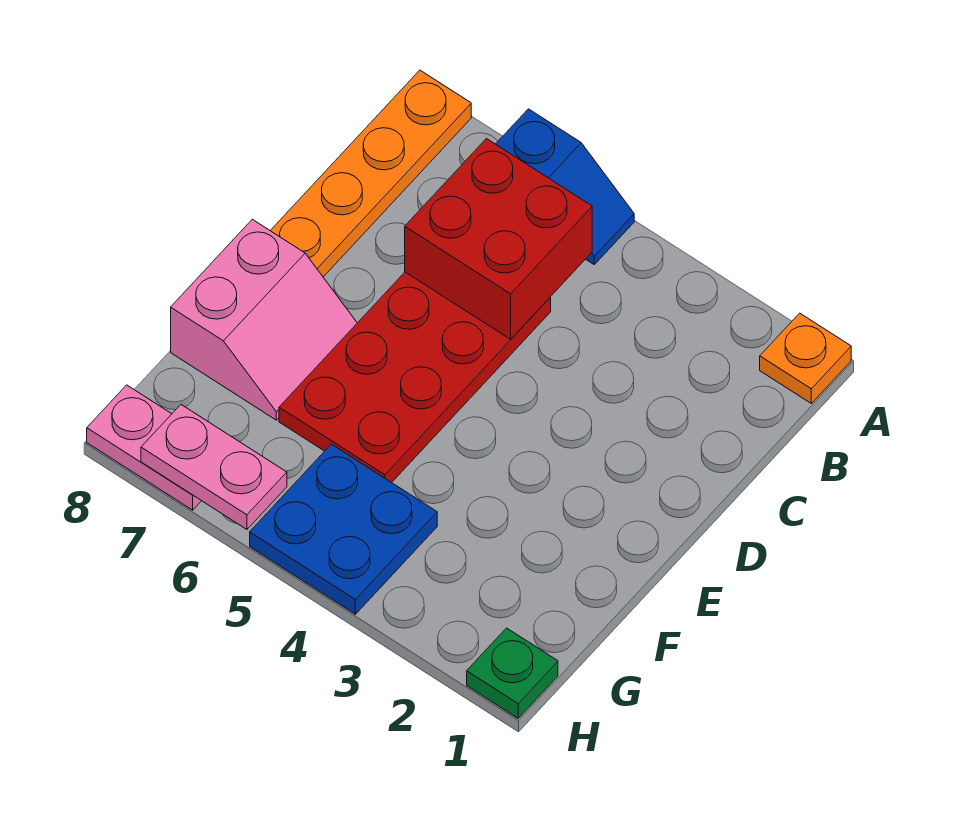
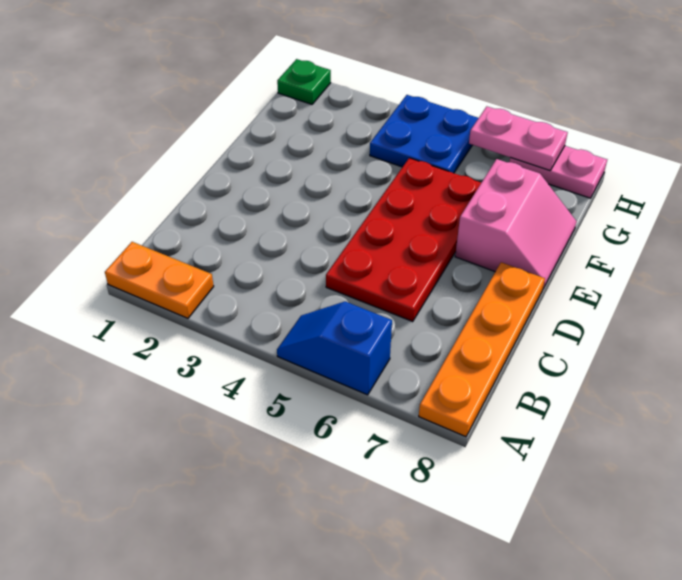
orange plate A1 level 1 -> orange plate A1:A2 level 1
red brick B5:C6 level 2 -> none
pink slope E7:F8 level 1 top 8 -> pink slope E7:F8 level 1 top 7

